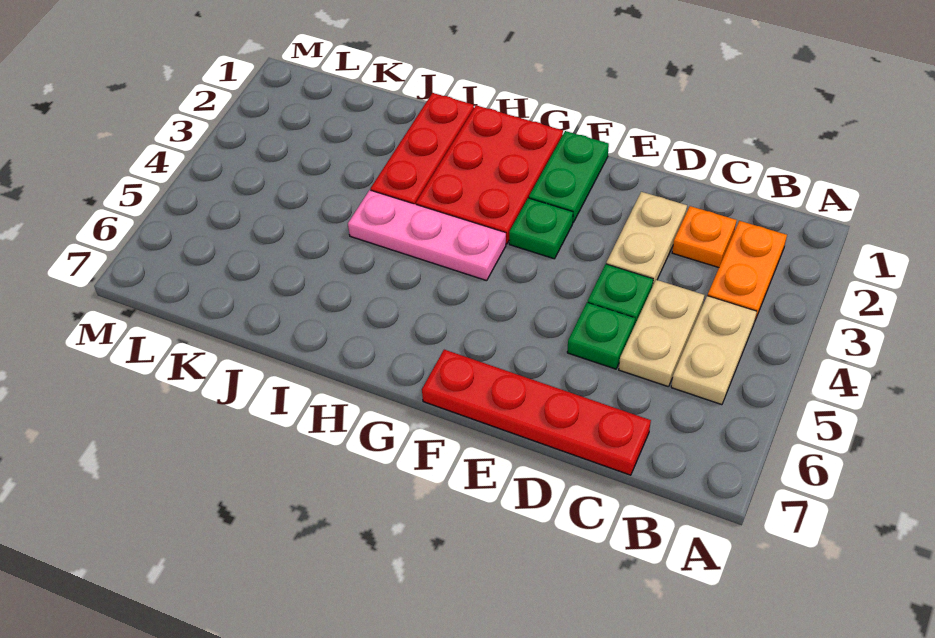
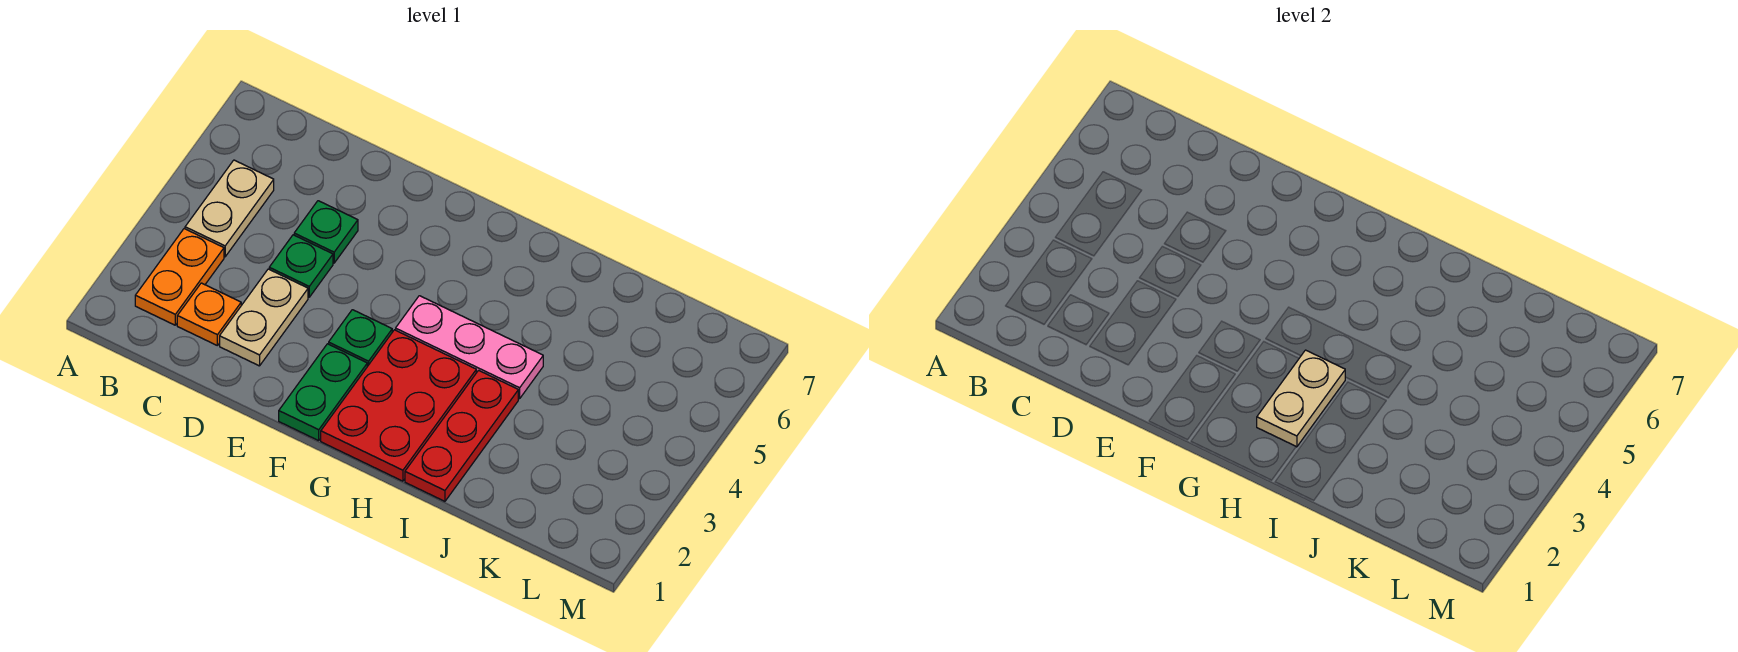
tan plate C4:C5 level 1 -> tan plate H2:H3 level 2
red plate C7:F7 level 1 -> none

